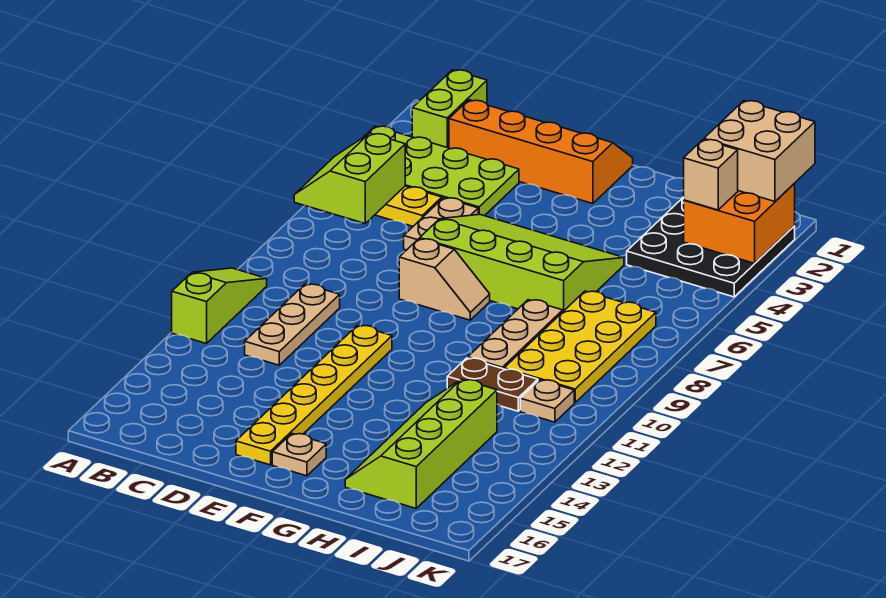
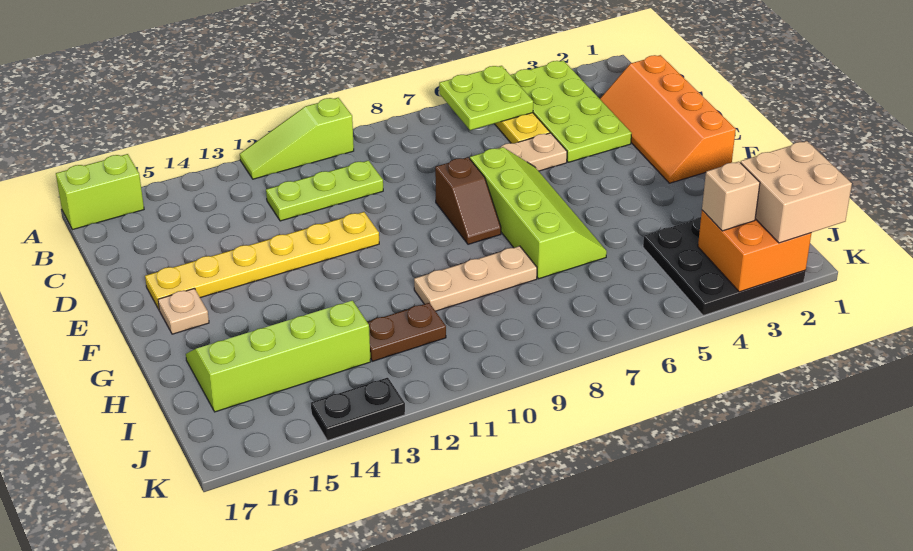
lime slope A5:B6 level 2 top B -> lime plate A5:B6 level 2
lime slope A10:A12 level 1 top 12 -> lime slope A10:A12 level 1 top 10
lime brick B1:B2 level 1 -> lime brick A16:A17 level 1
orange slope C1:F2 level 1 top 2 -> orange slope C1:F2 level 1 top 1
tan plate C10:C12 level 1 -> lime plate C10:C12 level 1
lime slope E5:H7 level 1 top 7 -> lime slope E6:H7 level 1 top 7
tan slope E8:F8 level 1 top E -> brown slope E8:F8 level 1 top E
brown plate H11:I11 level 1 -> brown plate I11:I12 level 1
yellow plate I7:J10 level 1 -> none
tan plate J11 level 1 -> none
none -> black plate K13:K14 level 1

